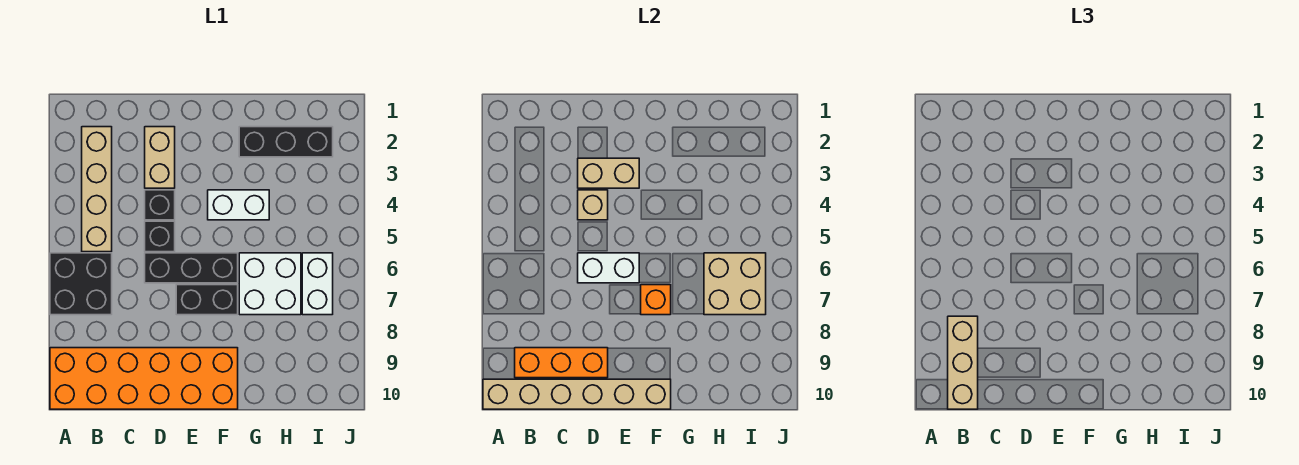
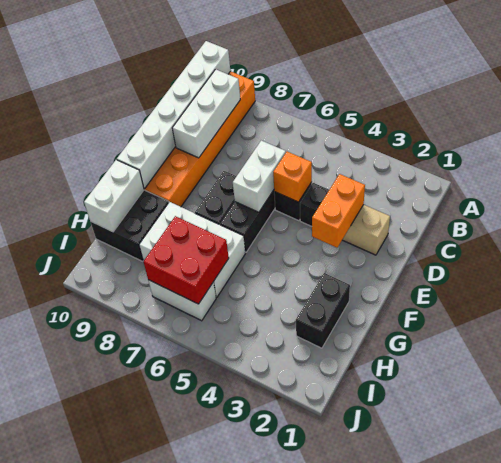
black brick A6:B7 level 1 -> black brick G9:H10 level 1
tan brick A10:F10 level 2 -> white brick A10:F10 level 2
tan brick B2:B5 level 1 -> none
tan brick B8:B10 level 3 -> none
orange brick B9:D9 level 2 -> white brick B9:D9 level 2
tan brick D3:E3 level 2 -> orange brick D3:E3 level 2
tan brick D4 level 2 -> none
white brick F4:G4 level 1 -> white brick G10:H10 level 2
orange brick F7 level 2 -> orange brick D5 level 2
black brick G2:I2 level 1 -> black brick G2:H2 level 1
white brick G6:H7 level 1 -> white brick G6:H8 level 1
tan brick H6:I7 level 2 -> red brick H6:I7 level 2

